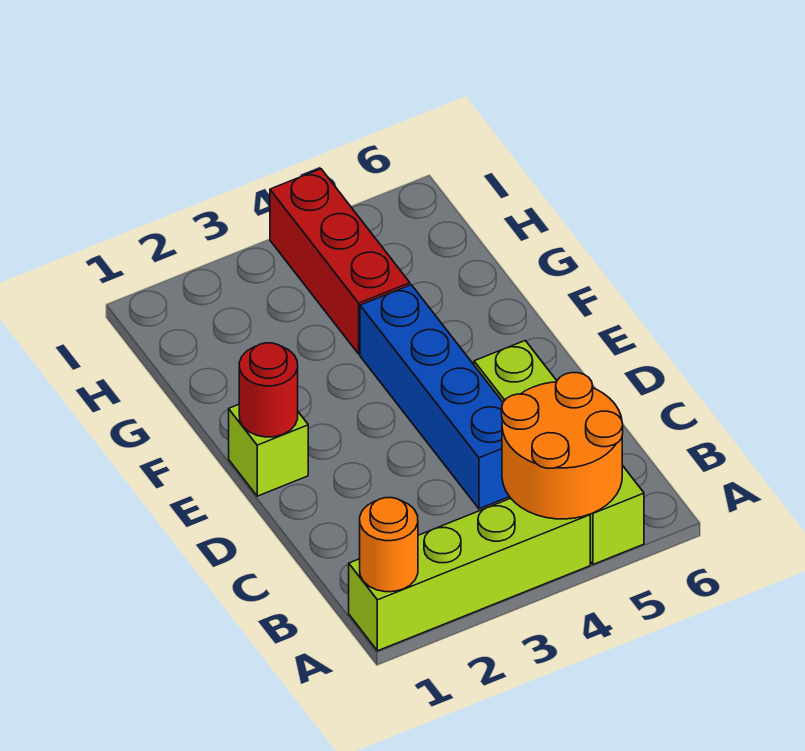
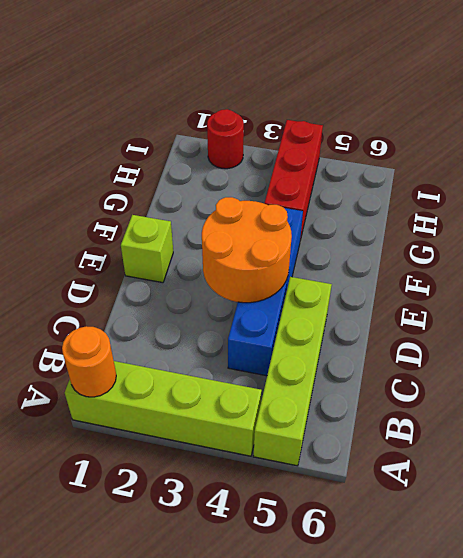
orange round brick A4:B5 level 2 -> orange round brick D3:E4 level 2
red round brick E1 level 2 -> red round brick I2 level 1

